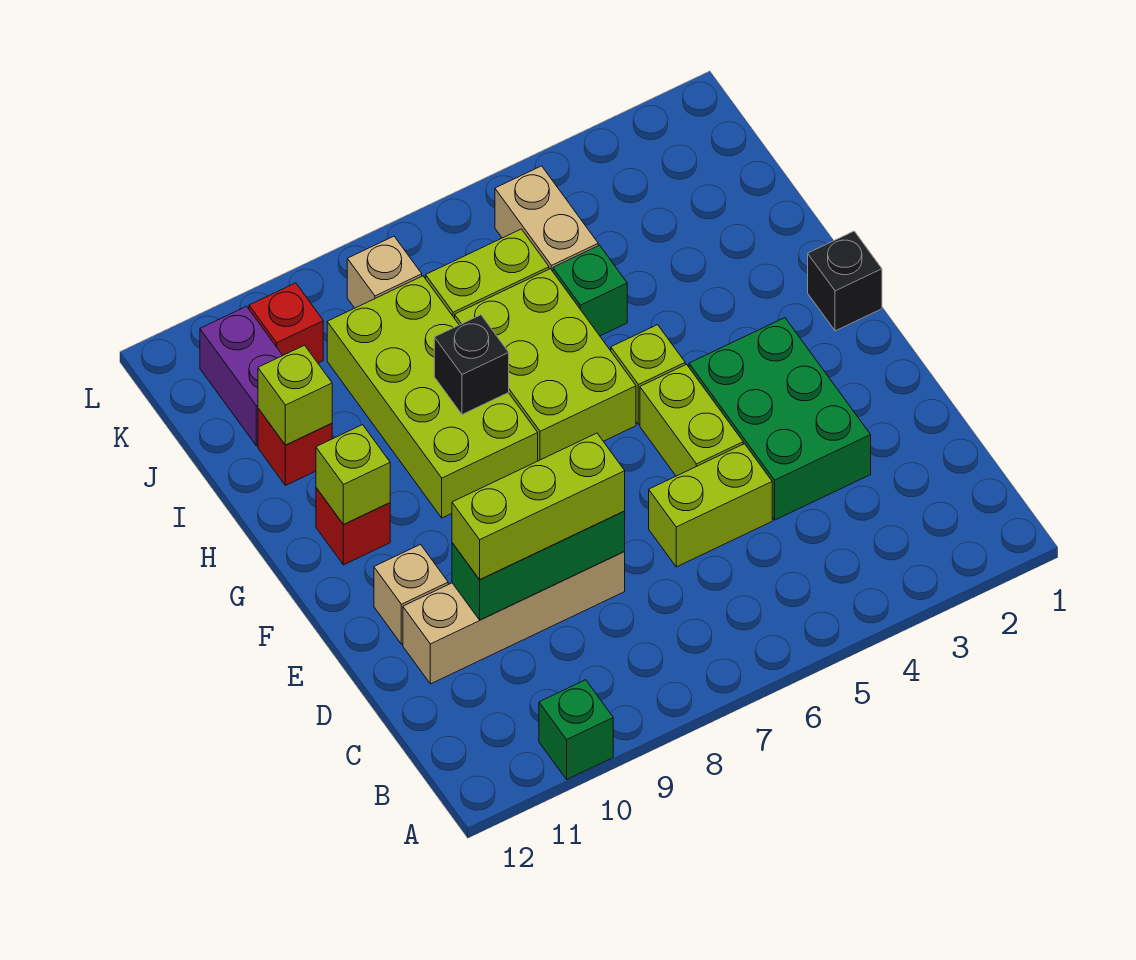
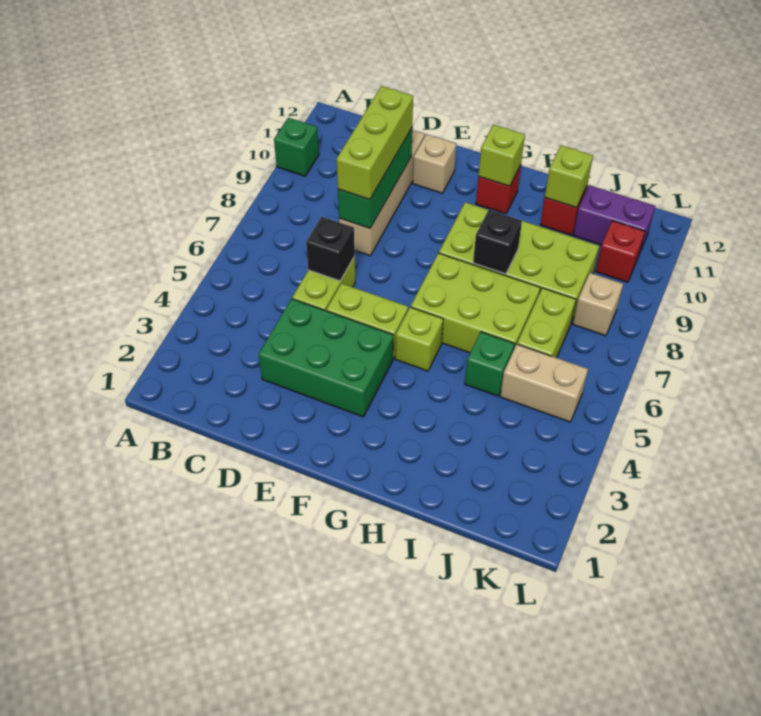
black brick G1 level 1 -> black brick D6 level 2

